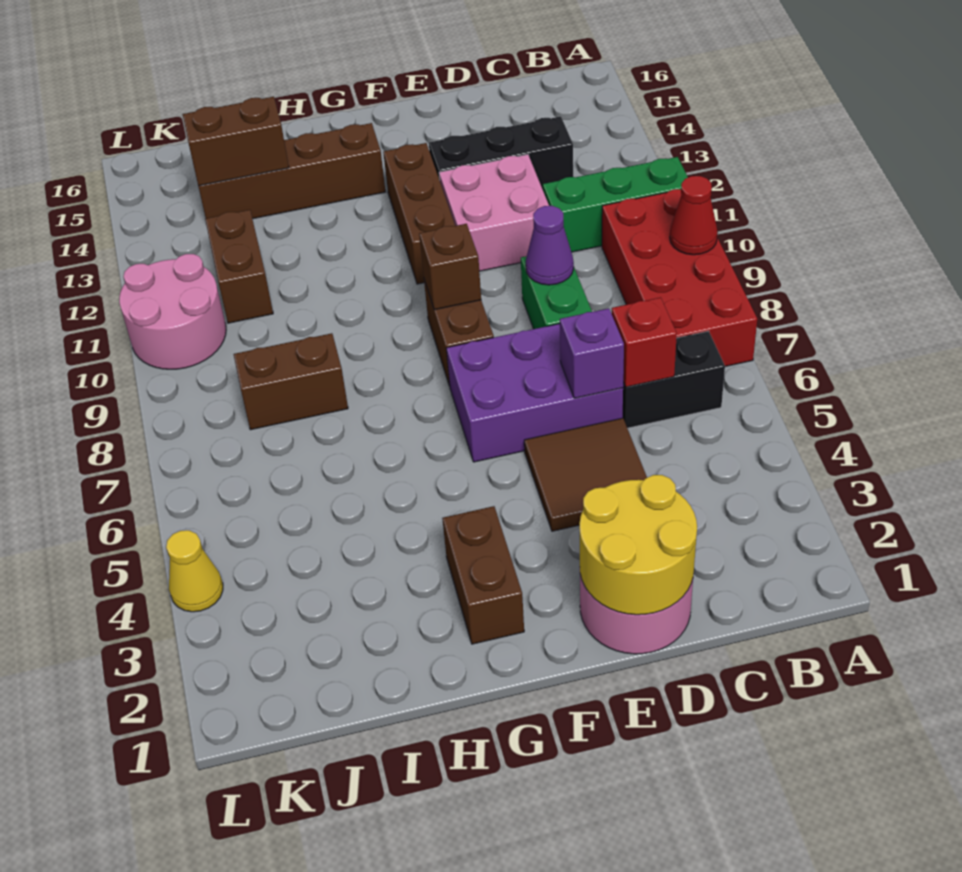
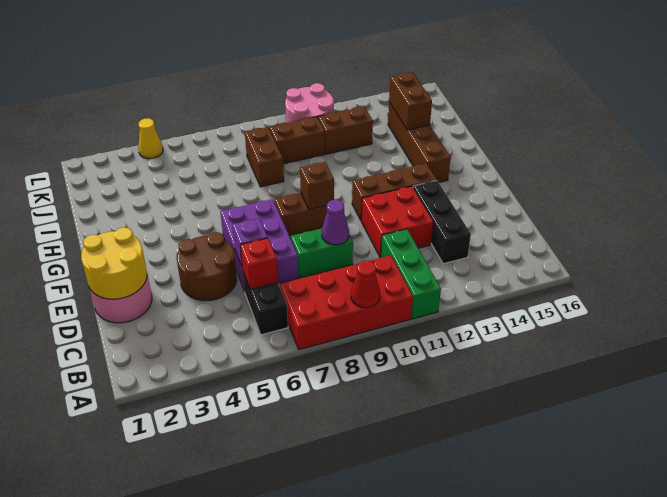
brown tile D4:E5 level 1 -> brown round brick D4:E5 level 1
pink brick D11:E12 level 1 -> red brick D11:E12 level 1
brown brick G2:G3 level 1 -> brown brick J9:J10 level 1

